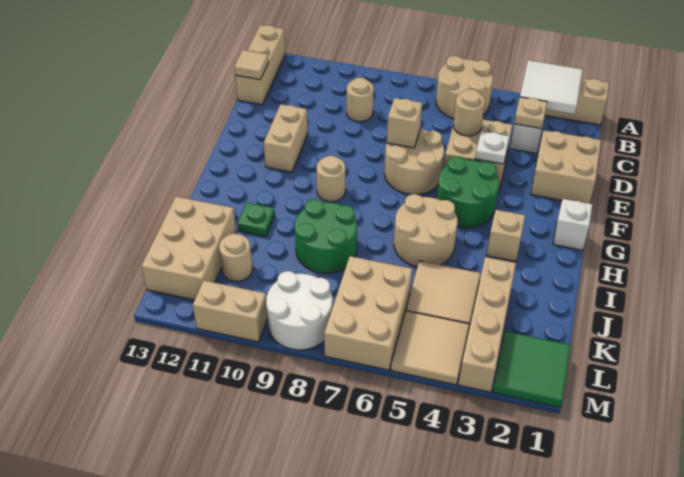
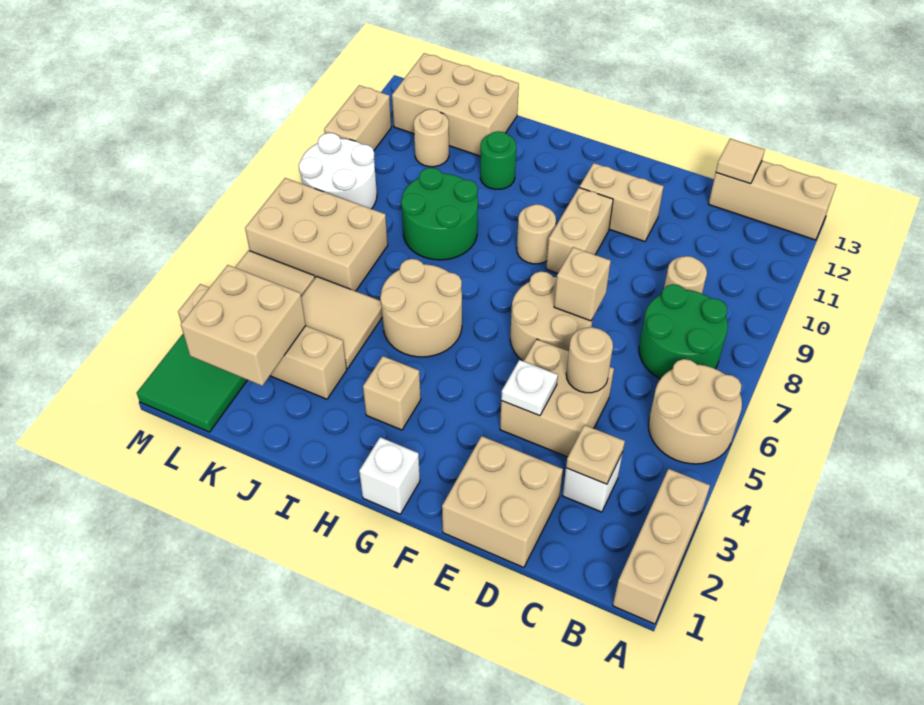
white tile A2:B3 level 2 -> none
green round brick F4:G5 level 1 -> green round brick B7:C8 level 1
none -> tan brick F9:F10 level 1
green plate I11 level 1 -> green round brick I11 level 1
none -> tan brick K2:L3 level 2

